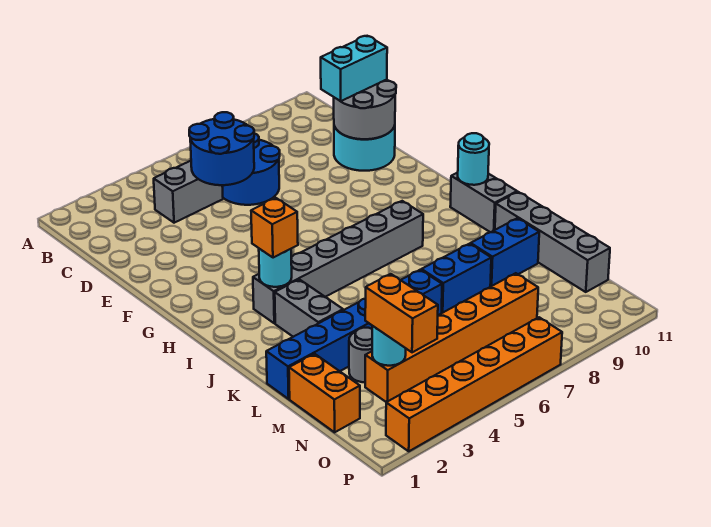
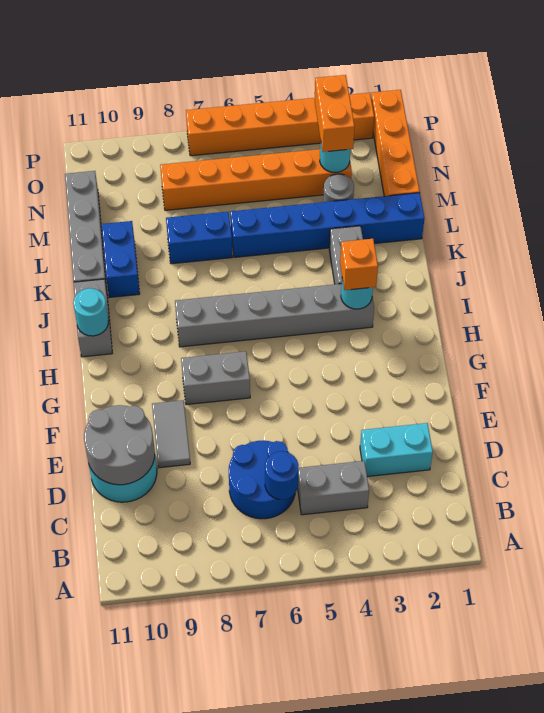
blue round brick C5:D6 level 2 -> blue round brick C6 level 2
cyan brick D10:D11 level 3 -> cyan brick D2:D3 level 1
none -> grey tile E9:F9 level 1
none -> grey brick G7:G8 level 1
blue brick L9:L10 level 1 -> blue brick K10:L10 level 1
orange brick M1:N1 level 1 -> orange brick M1:P1 level 1

